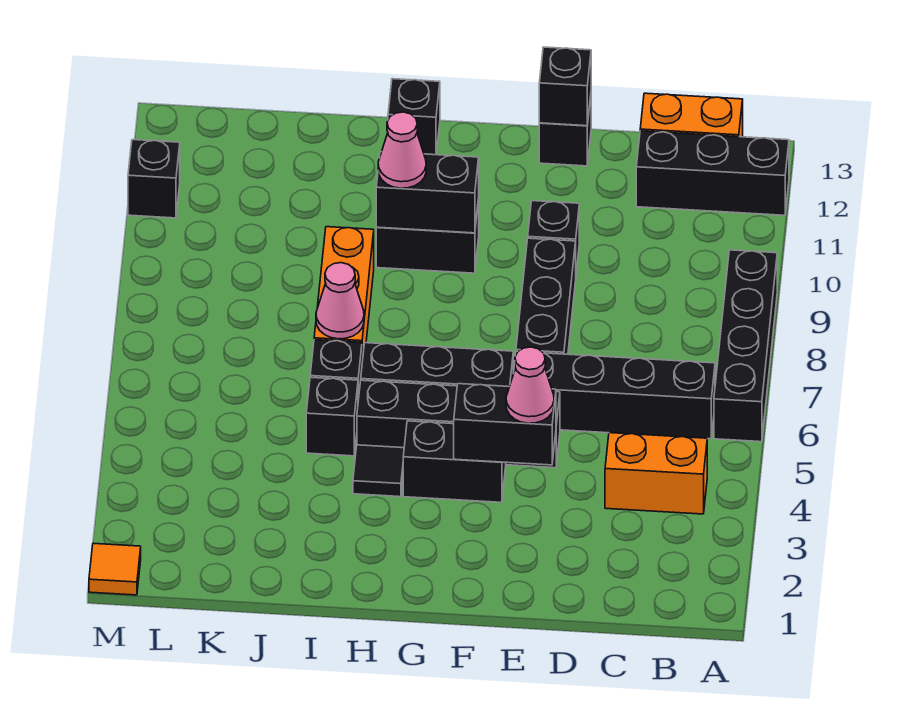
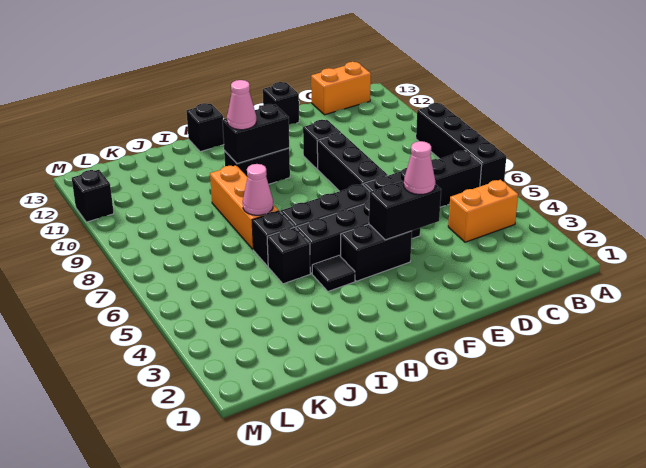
black brick A12:C12 level 1 -> none
black brick E13 level 2 -> none
orange tile M1 level 1 -> none

